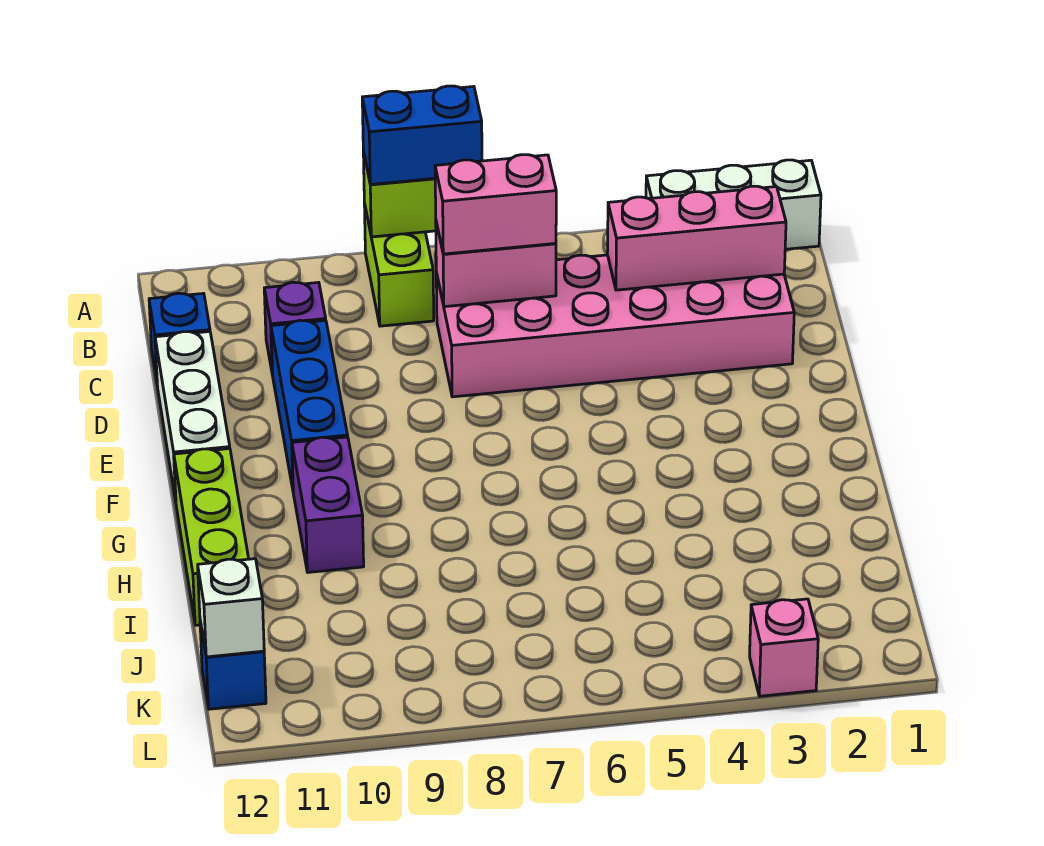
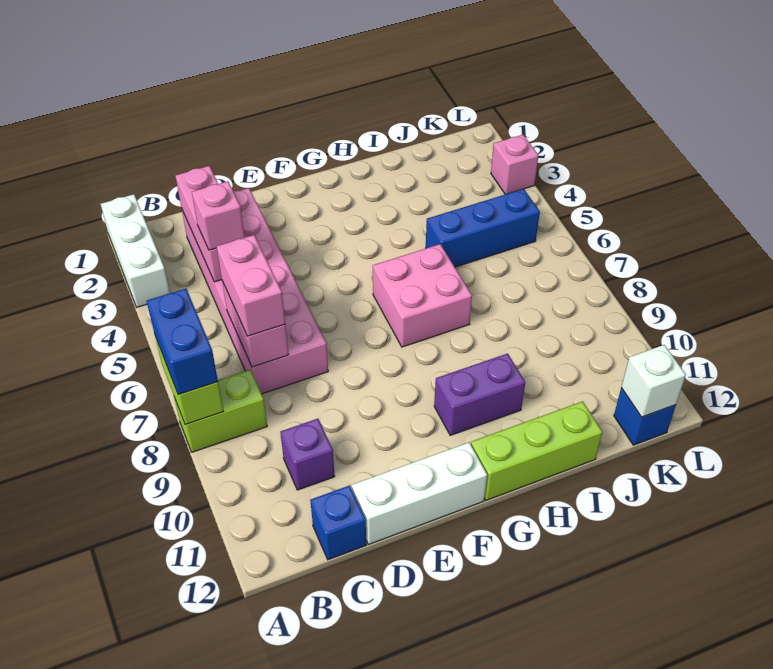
none -> pink brick C4 level 3
blue brick D10:F10 level 1 -> blue brick I5:K5 level 1
none -> pink brick G6:H7 level 1

